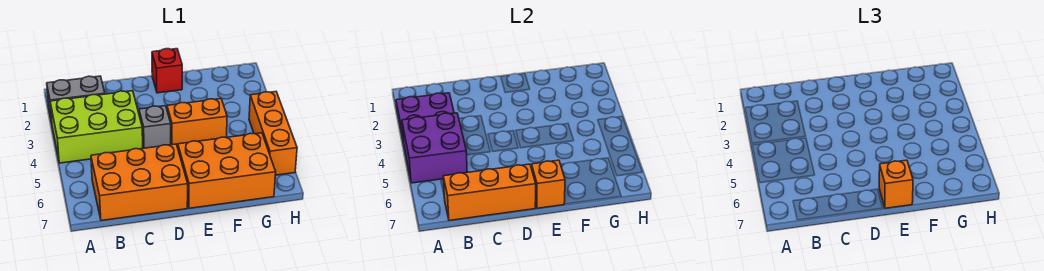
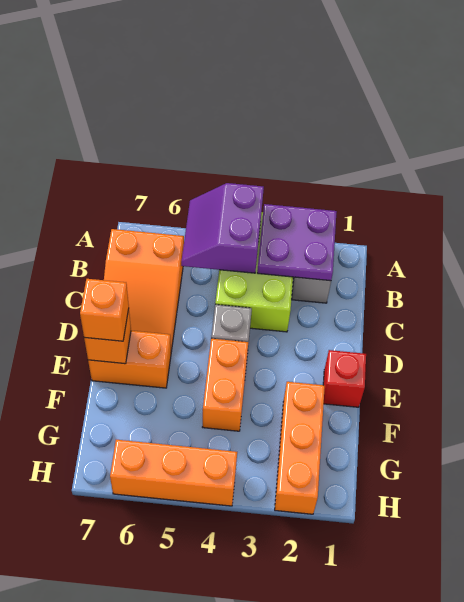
purple brick A4:B5 level 2 -> purple slope A4:B5 level 2 top 4
orange brick B6:D7 level 1 -> orange slope B6:D7 level 1 top B
orange brick B7:D7 level 2 -> orange brick F2:H2 level 1
orange brick E6:G7 level 1 -> orange brick E6:E7 level 1

